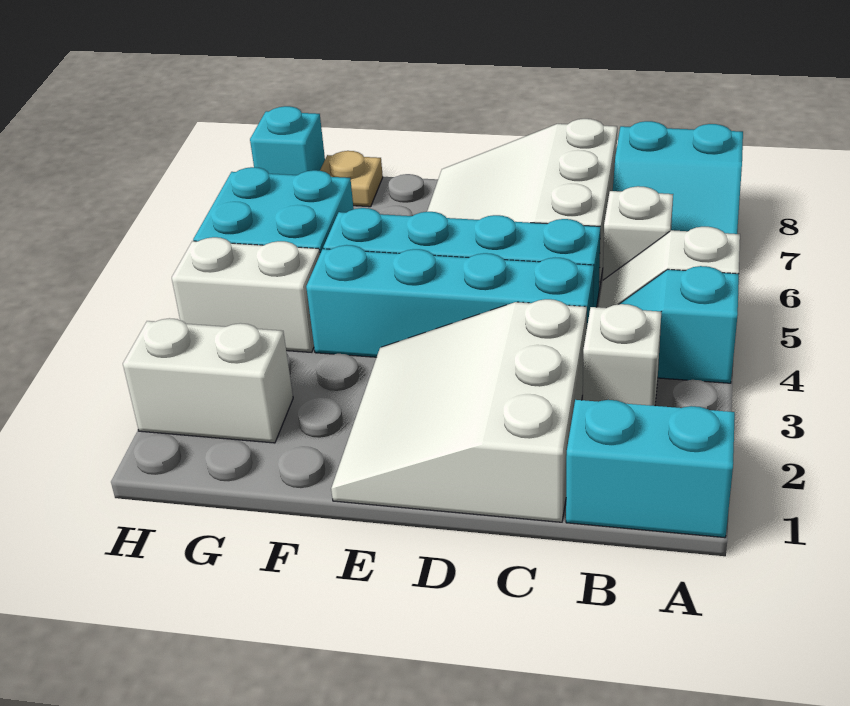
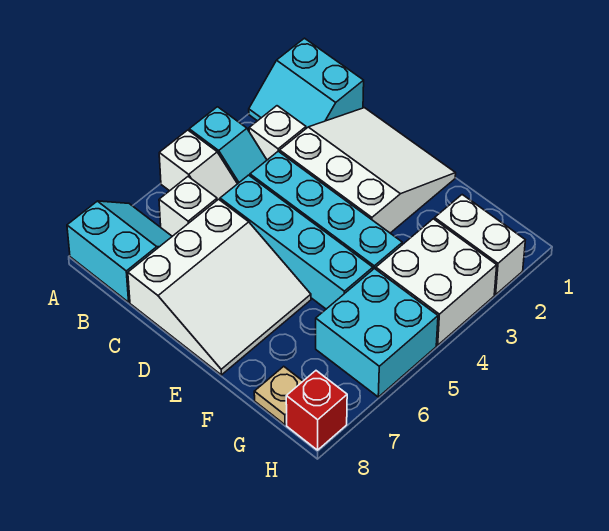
white slope C1:E3 level 1 top C -> white slope C1:E3 level 1 top 3
white brick G4:H4 level 1 -> white brick G3:H4 level 1
cyan brick H8 level 1 -> red brick H8 level 1

